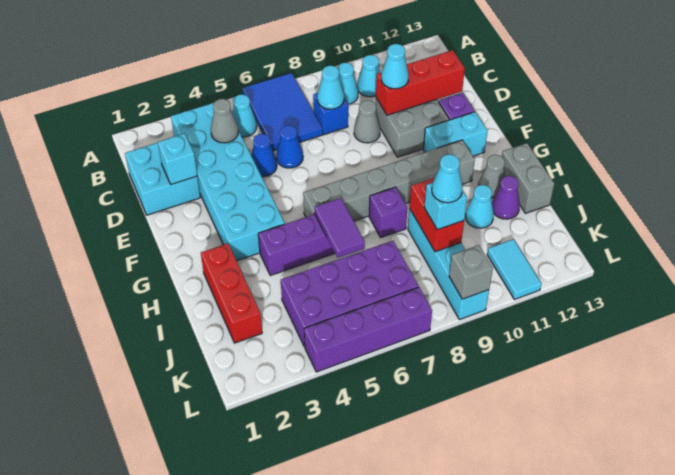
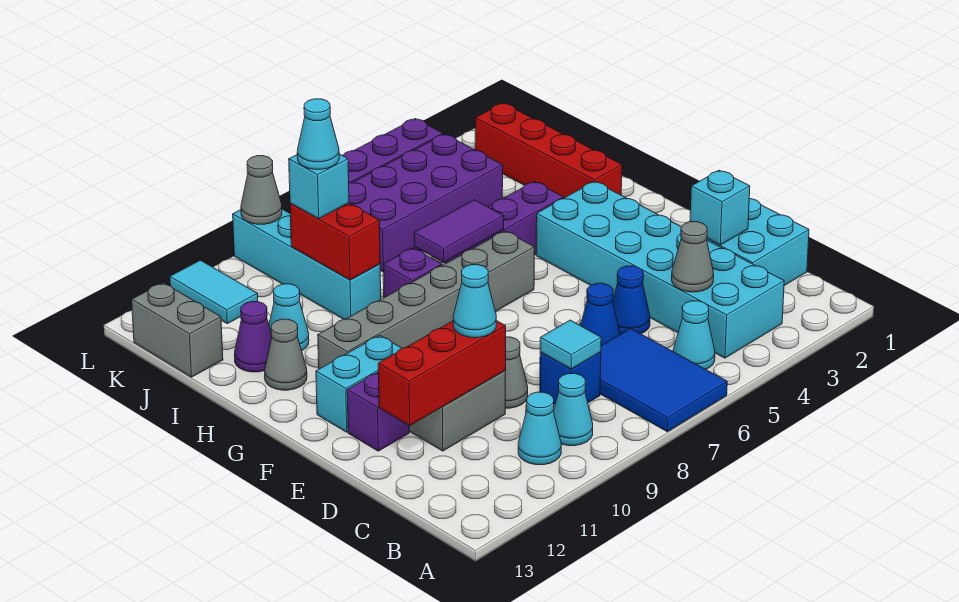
cyan cone C8 level 2 -> cyan tile C8 level 2
red brick H2:J2 level 1 -> red brick H2:K2 level 1
purple tile H6:I6 level 2 -> purple tile H6:H7 level 2
grey brick H13:I13 level 1 -> grey brick J13:K13 level 1
grey brick L9 level 2 -> grey cone L9 level 2

